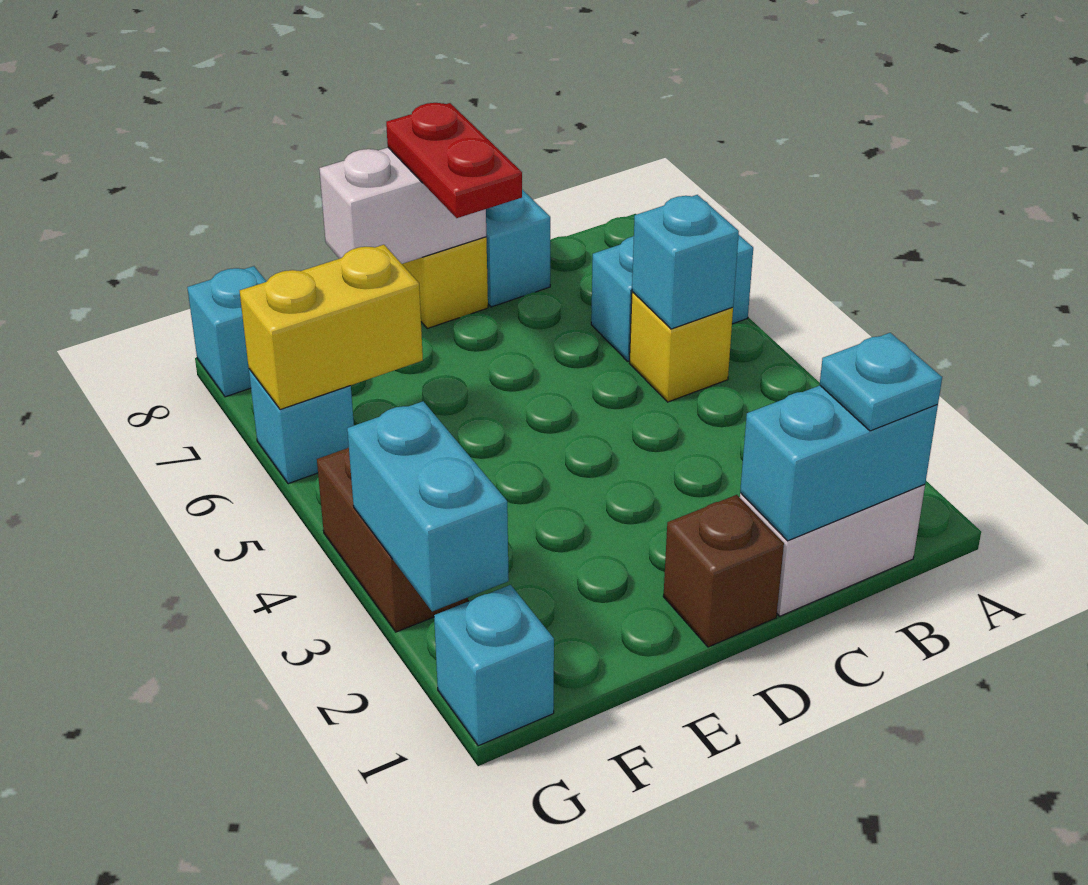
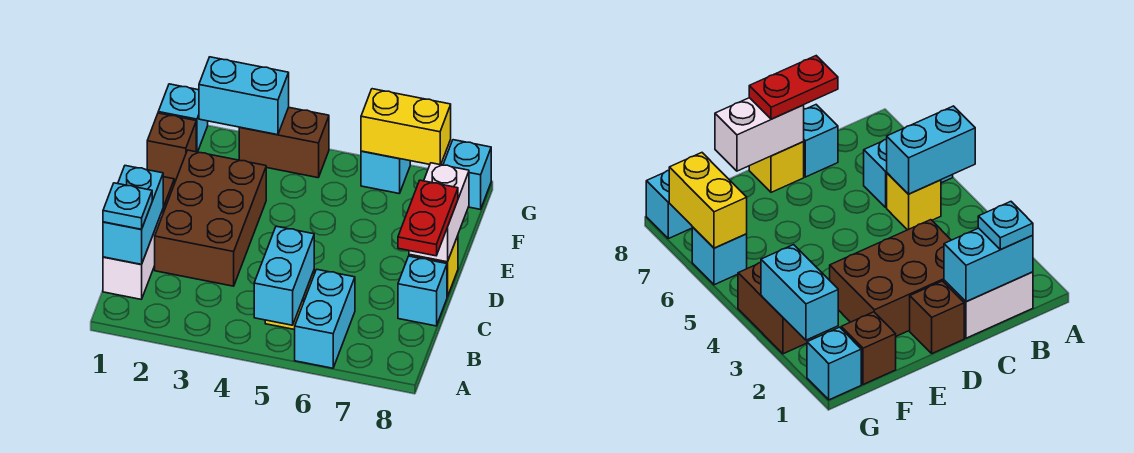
cyan brick B5 level 2 -> cyan brick A5:B5 level 2
none -> brown brick C2:E3 level 1
red plate D7:D8 level 3 -> red plate C8:D8 level 3
none -> brown brick F1 level 1
yellow brick F6:G6 level 2 -> yellow brick G6:G7 level 2

